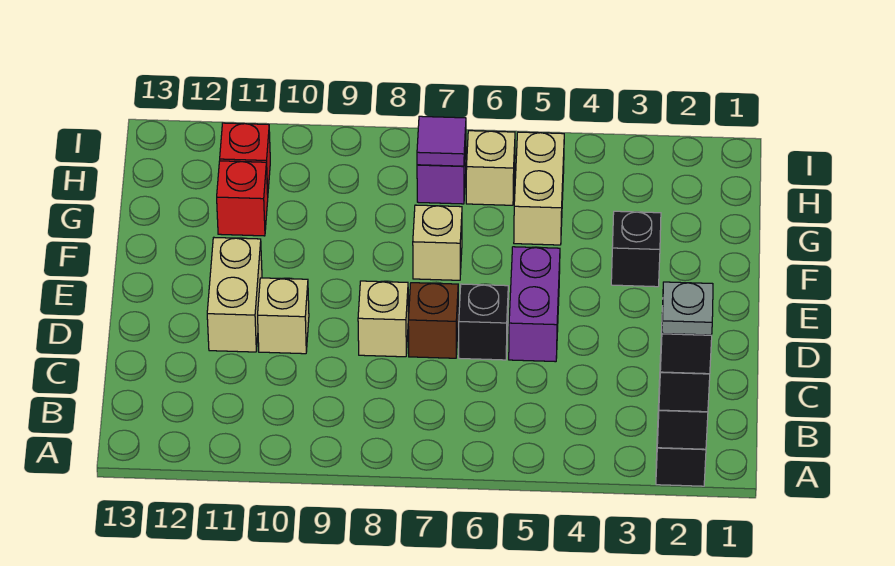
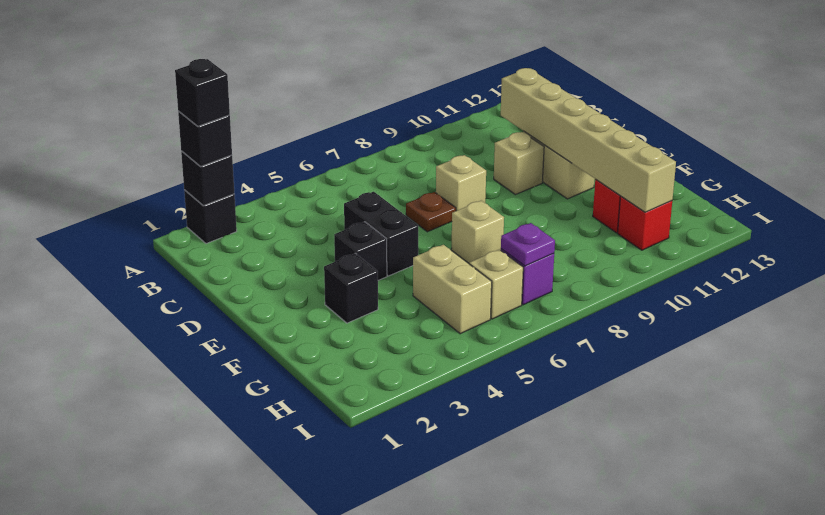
grey plate A2 level 5 -> none
none -> tan brick C11:H11 level 2
purple brick D5:E5 level 1 -> black brick D5:E5 level 1
black brick D6 level 1 -> black brick E4 level 1
brown brick D7 level 1 -> brown plate D7 level 1
purple tile H7 level 2 -> purple plate H7 level 2

